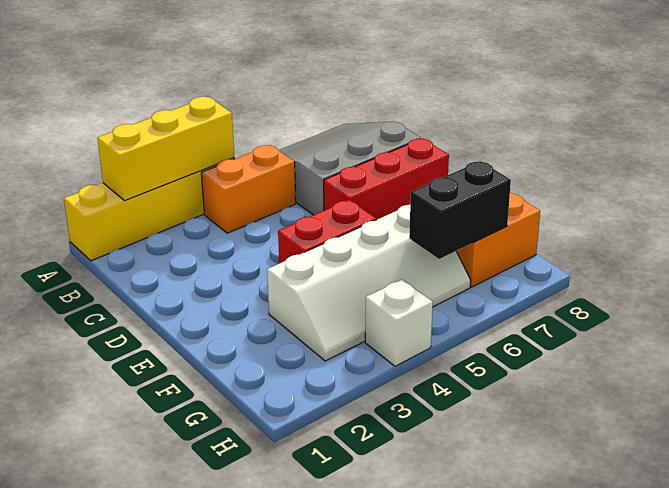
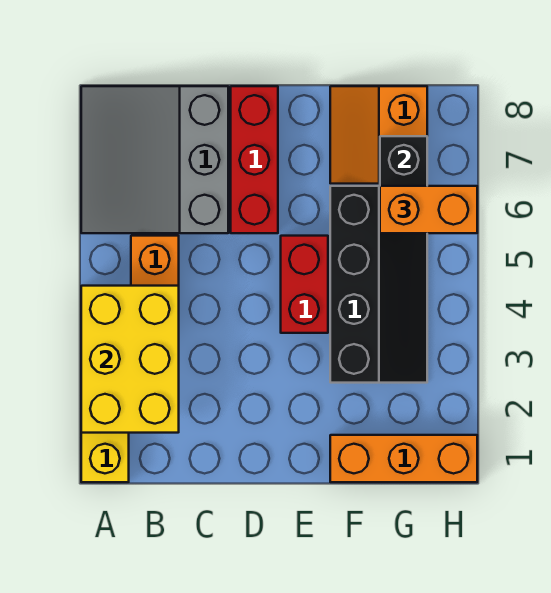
yellow brick A2:A4 level 2 -> yellow brick A2:B4 level 2
none -> orange brick F1:H1 level 1
white slope F3:G6 level 1 top F -> black slope F3:G6 level 1 top F
none -> orange brick G6:H6 level 3
white brick H4 level 1 -> none

